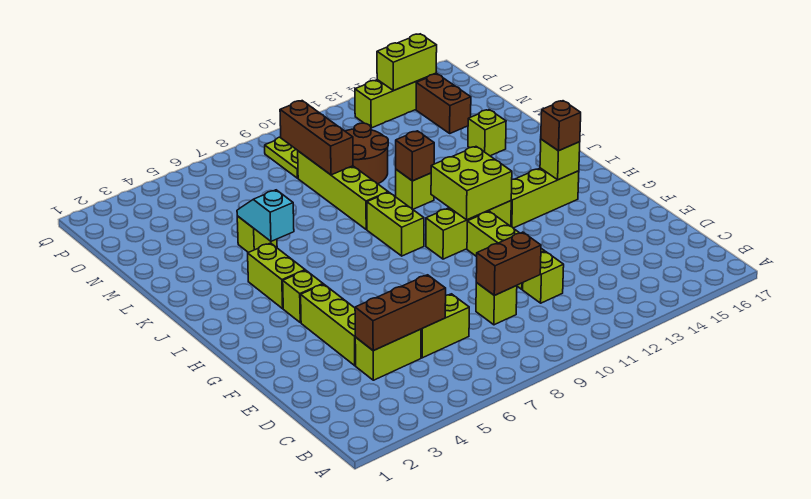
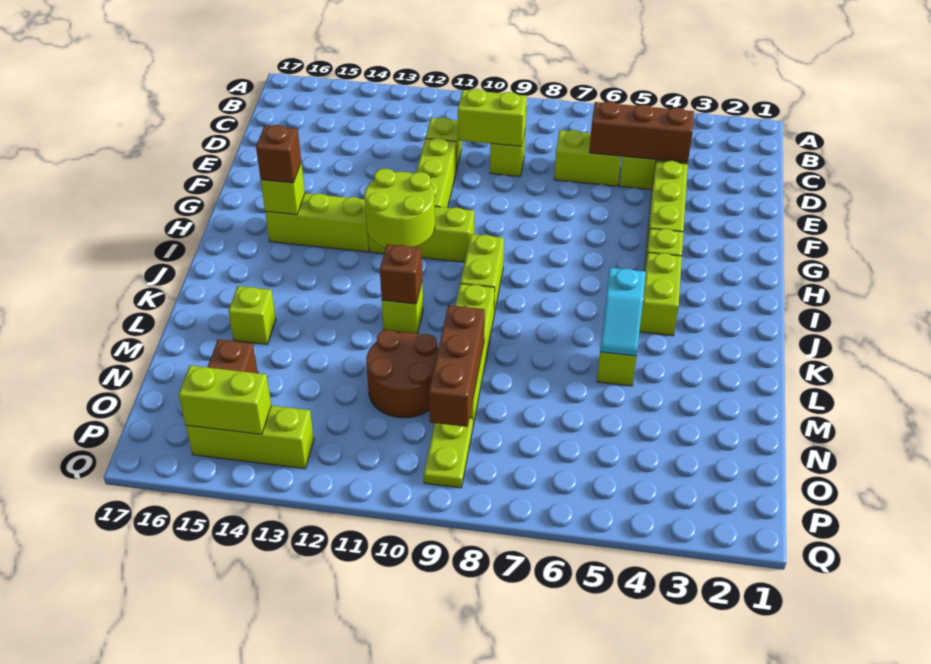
brown brick D9:D10 level 2 -> lime brick D9:D10 level 2
lime brick H11:I12 level 2 -> lime round brick H11:I12 level 2

